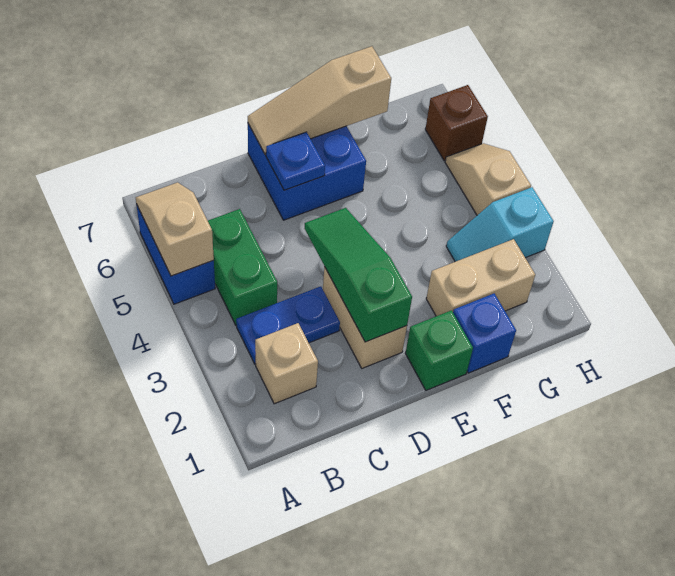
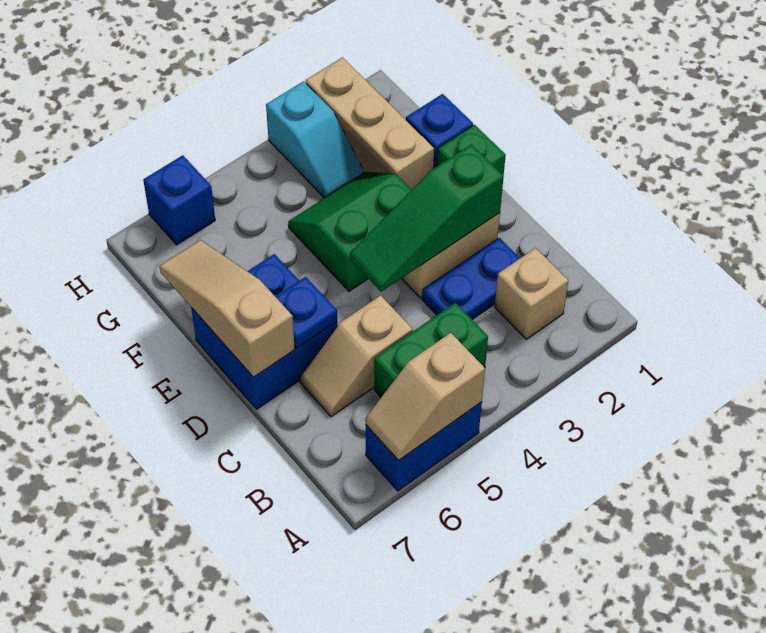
blue plate B3:C3 level 1 -> blue plate C2:C3 level 1
tan slope D7:F7 level 2 top F -> tan slope D7:F7 level 2 top D
none -> green slope E3:F4 level 1 top E
tan brick F2:G2 level 1 -> tan brick F2:H2 level 1
tan slope H4:H5 level 1 top 4 -> tan slope C5:C6 level 1 top 5
brown brick H6 level 1 -> blue brick H6 level 1

